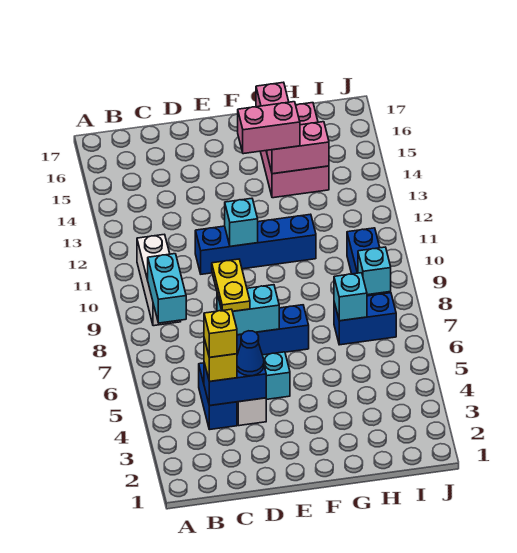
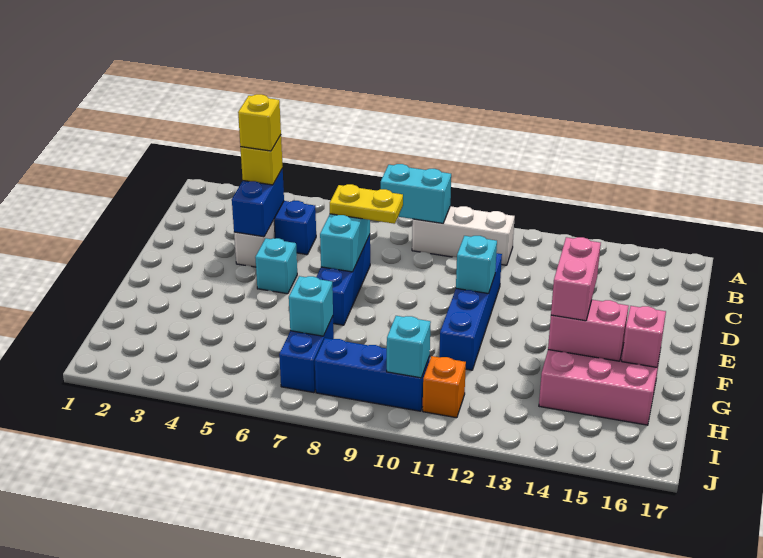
blue cone D4 level 3 -> none
pink brick G14:H14 level 2 -> pink brick G14:G15 level 2
cyan brick I8 level 2 -> cyan brick I10 level 2
none -> orange brick I11 level 1

